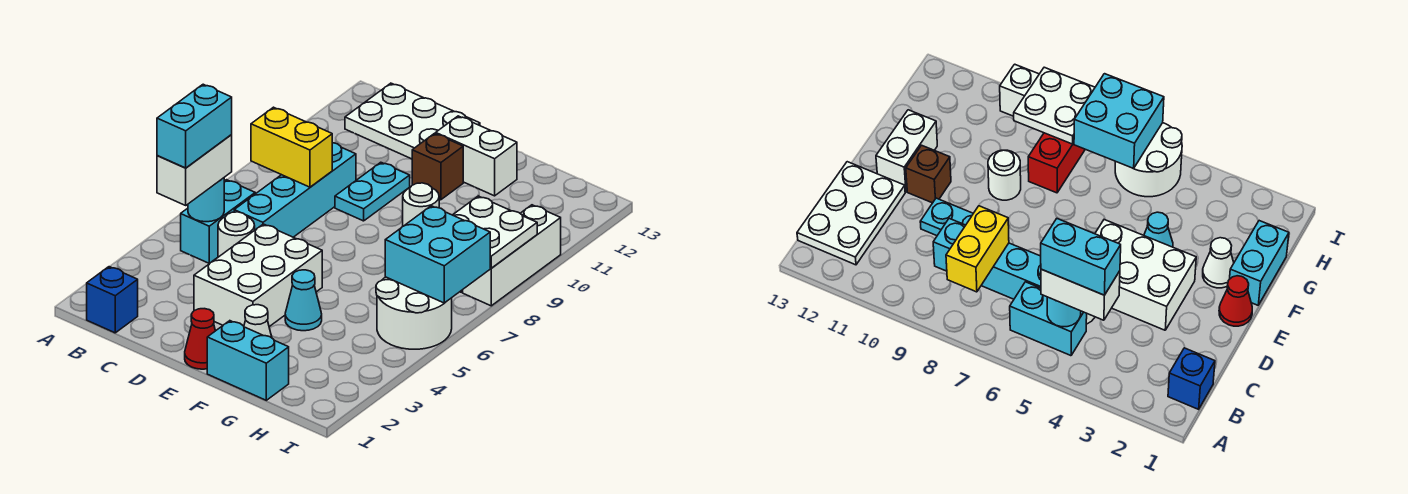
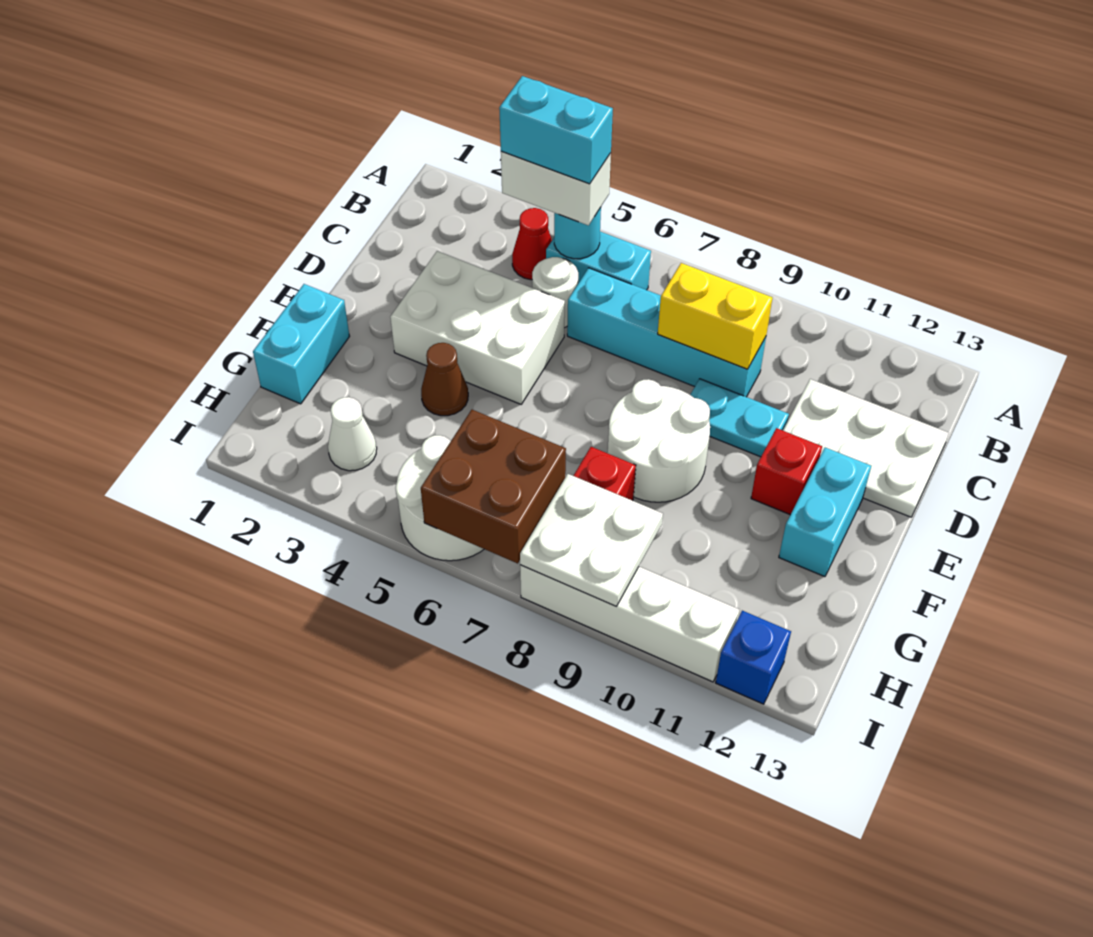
blue brick B1 level 1 -> blue brick I12 level 1
yellow brick B8:C8 level 2 -> yellow brick C8:C9 level 2
white plate B12:D13 level 1 -> white plate C11:D13 level 1
red cone E1 level 1 -> red cone B4 level 1
brown brick E11 level 1 -> red brick E11 level 1
white brick E12:F12 level 1 -> cyan brick E12:F12 level 1
white cone F2 level 1 -> white cone H3 level 1
cyan cone F4 level 1 -> brown cone F4 level 1
white round brick F9 level 1 -> white round brick E8:F9 level 1
cyan brick H6:I7 level 2 -> brown brick H6:I7 level 2
white brick I8:I10 level 1 -> white brick I8:I11 level 1

